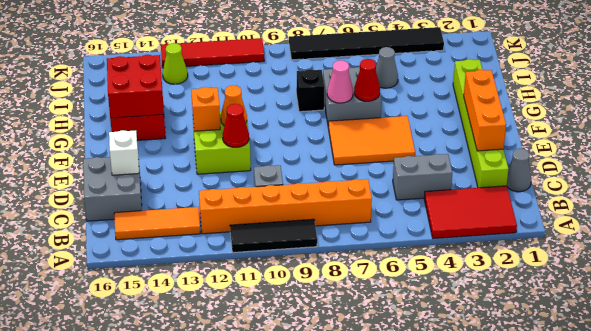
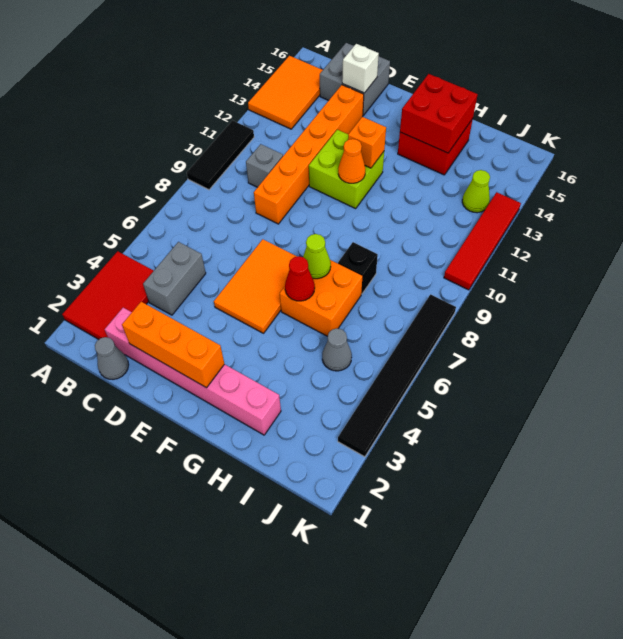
orange brick B7:B12 level 1 -> orange brick D9:D14 level 1
orange tile B13:B15 level 1 -> orange tile A13:B15 level 1
lime brick C2:H2 level 1 -> pink brick C2:H2 level 1
red cone E11 level 2 -> none
grey brick G6:H7 level 1 -> orange brick G6:H7 level 1
pink cone G7 level 2 -> lime cone G7 level 2

